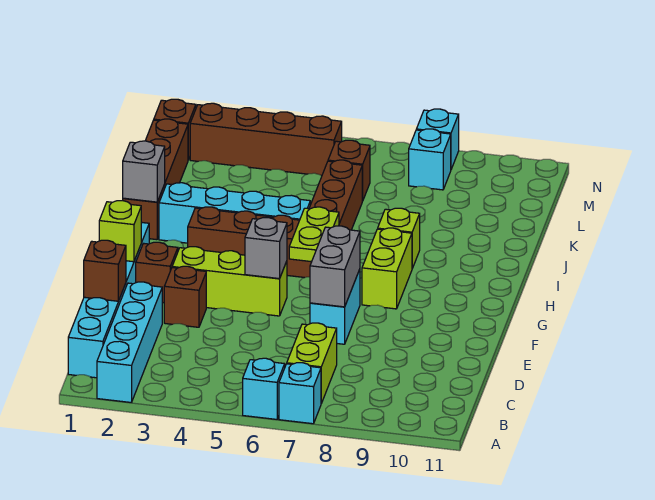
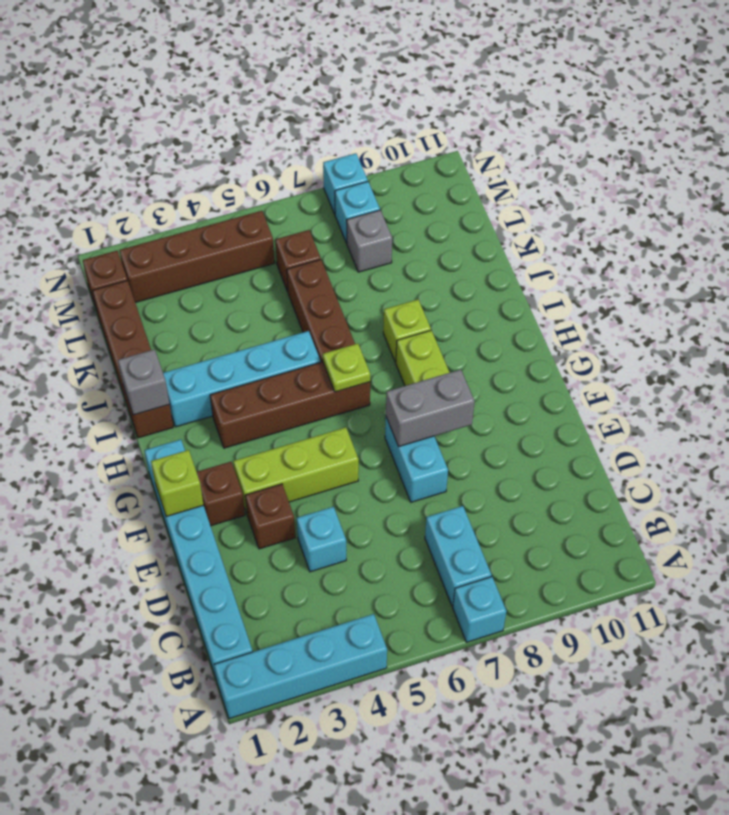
cyan brick A2:D2 level 1 -> cyan brick A1:A4 level 1
cyan brick A6 level 1 -> cyan brick D4 level 1
lime brick B7:C7 level 1 -> cyan brick B7:C7 level 1
brown brick D1 level 2 -> none
grey brick E7:F7 level 2 -> grey brick F7:F8 level 2
grey brick F5 level 2 -> grey brick L8 level 1
lime plate G6:H6 level 2 -> lime plate H6 level 2

